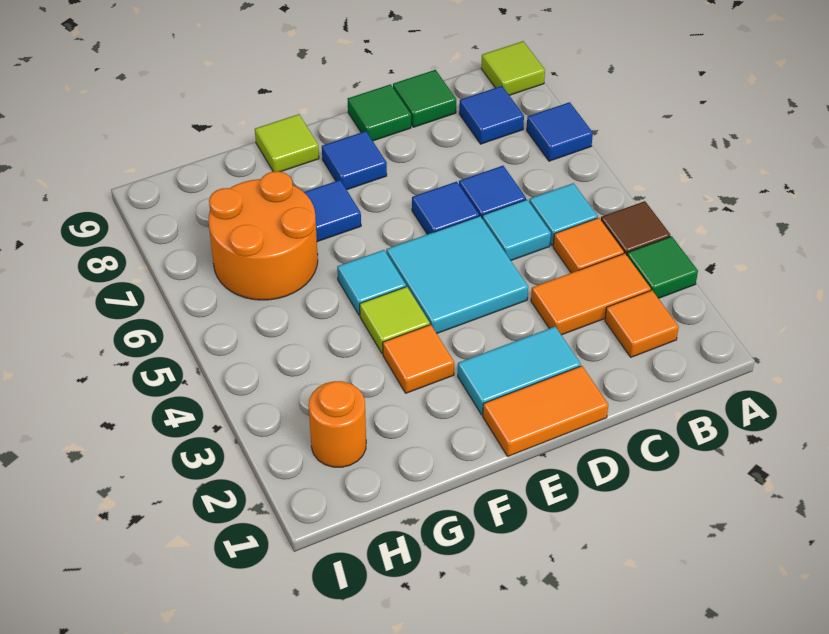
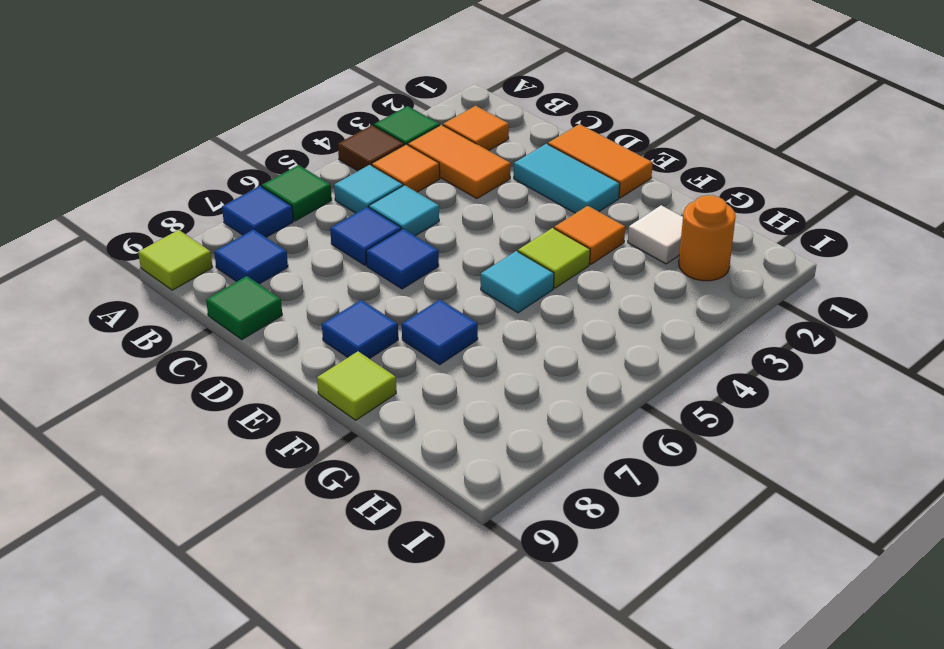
cyan tile D4:E5 level 1 -> none
green tile D9 level 1 -> green tile A6 level 1
none -> white tile G2 level 1
orange round brick G6:H7 level 1 -> none

